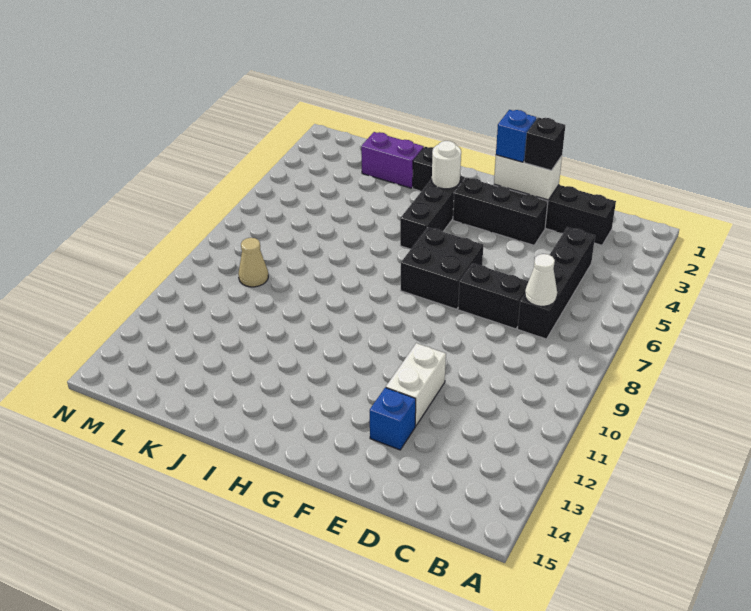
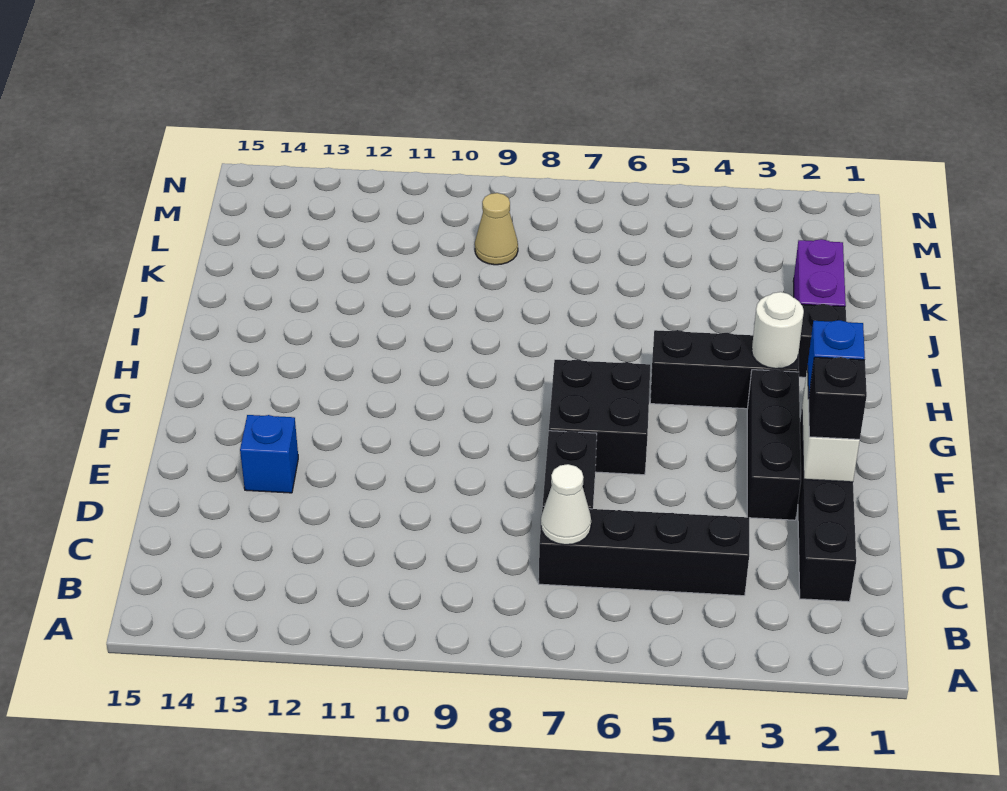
white brick E11:E12 level 1 -> none

